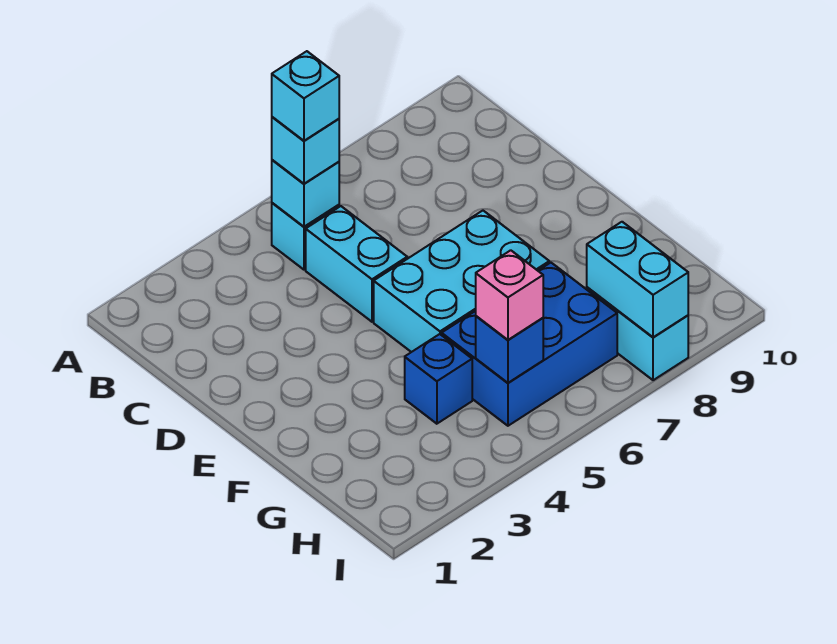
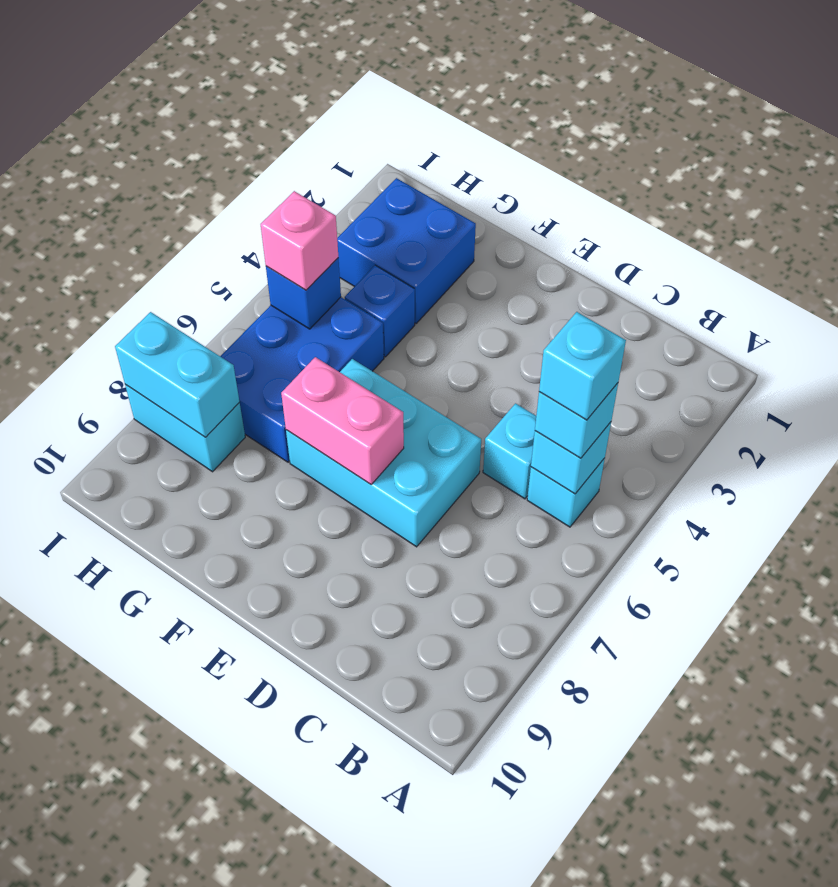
cyan brick C5:D5 level 1 -> cyan brick C5 level 1
cyan brick E5:F7 level 1 -> cyan brick D6:F7 level 1
none -> pink brick E7:F7 level 2
none -> blue brick G2:H3 level 1

